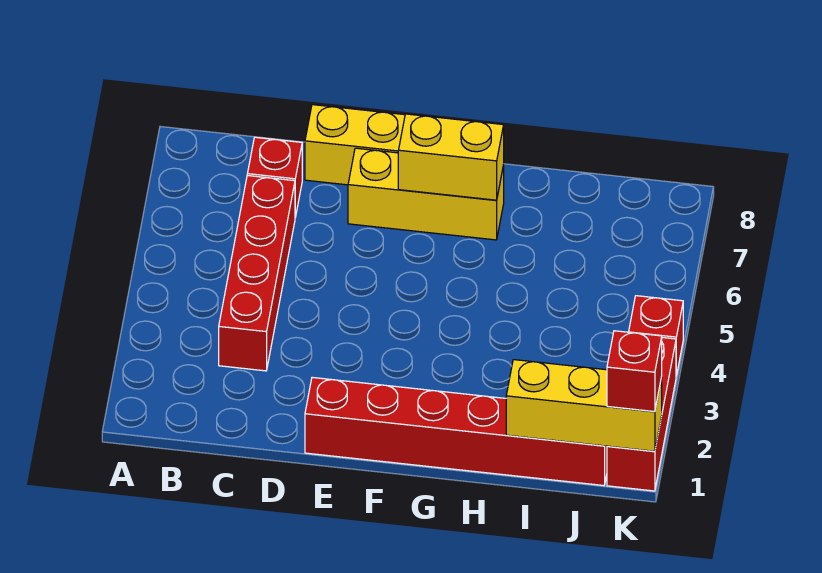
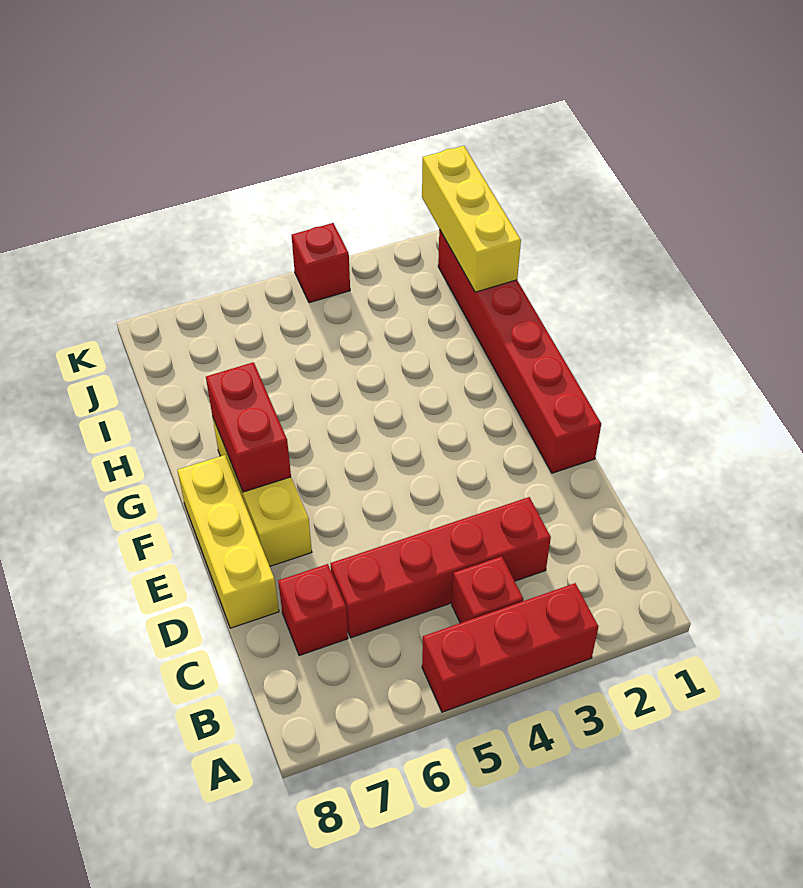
yellow brick F7:G7 level 2 -> red brick F7:G7 level 2
red brick K1:K3 level 1 -> red brick A3:A5 level 1
red brick K1 level 3 -> red brick B4 level 1

